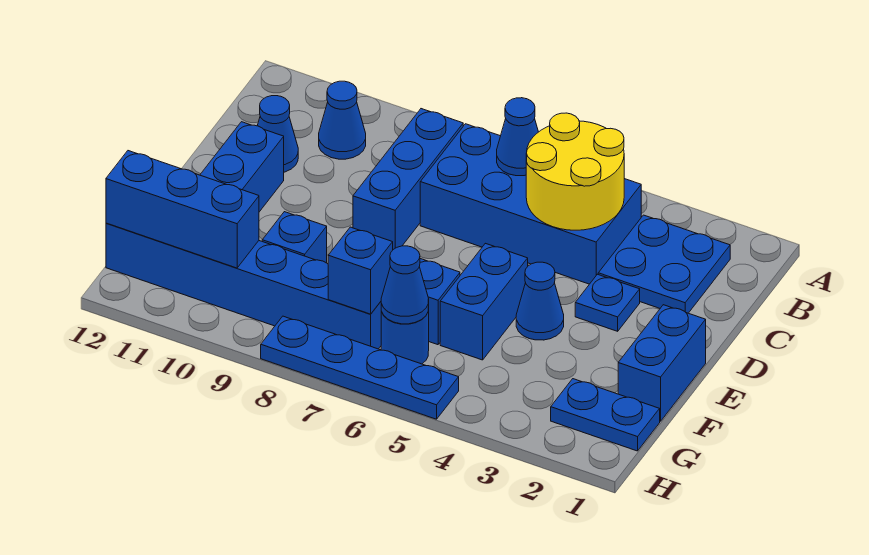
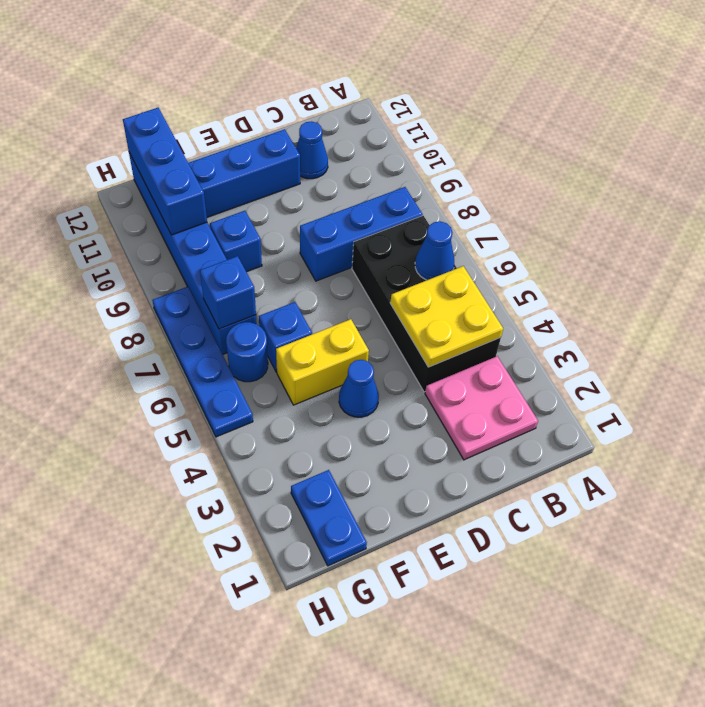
blue plate B2:C3 level 1 -> pink plate B2:C3 level 1
blue brick B4:C7 level 1 -> black brick B4:C7 level 1
yellow round brick B4:C5 level 2 -> yellow plate B4:C5 level 2
blue cone B10 level 1 -> none
blue plate D3 level 1 -> none
blue brick E1:F1 level 1 -> none
blue brick E5:F5 level 1 -> yellow brick E5:F5 level 1
blue cone G6 level 2 -> none

